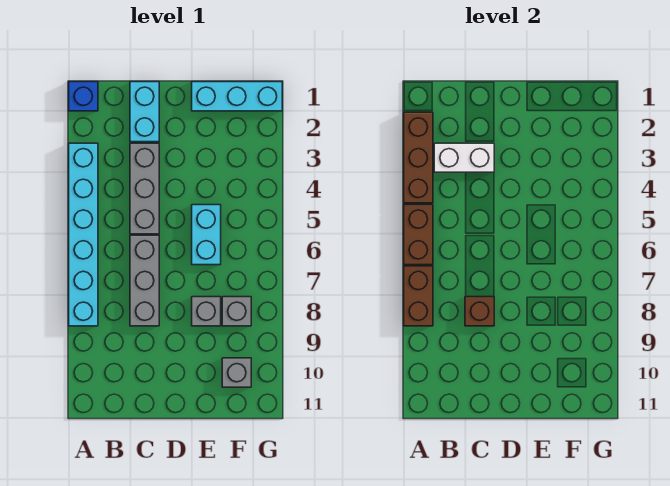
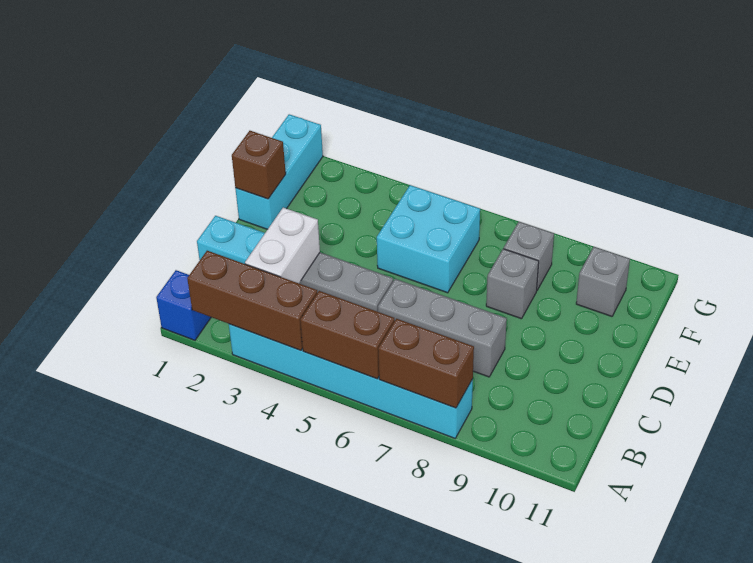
brown brick C8 level 2 -> brown brick E1 level 2
cyan brick E5:E6 level 1 -> cyan brick E5:F6 level 1

